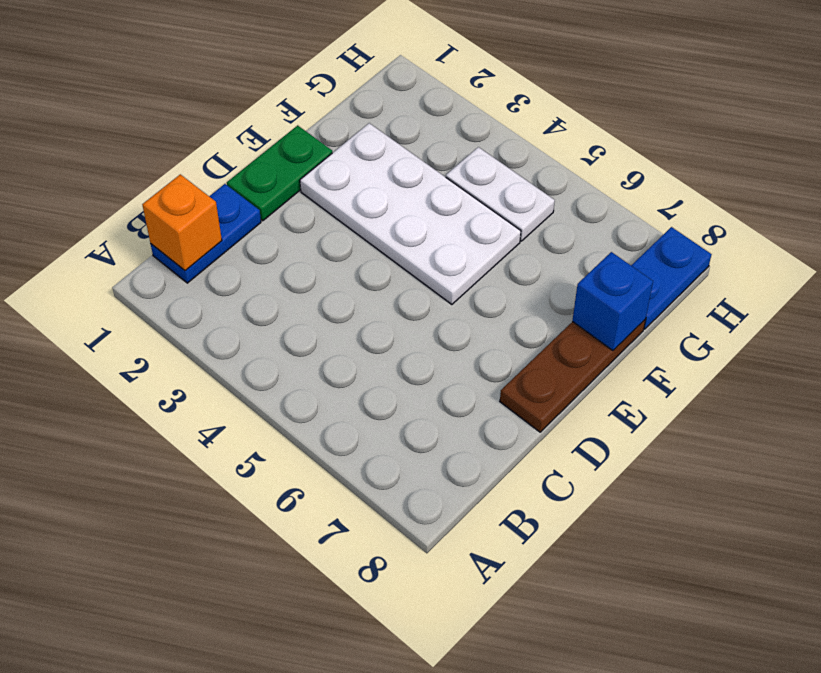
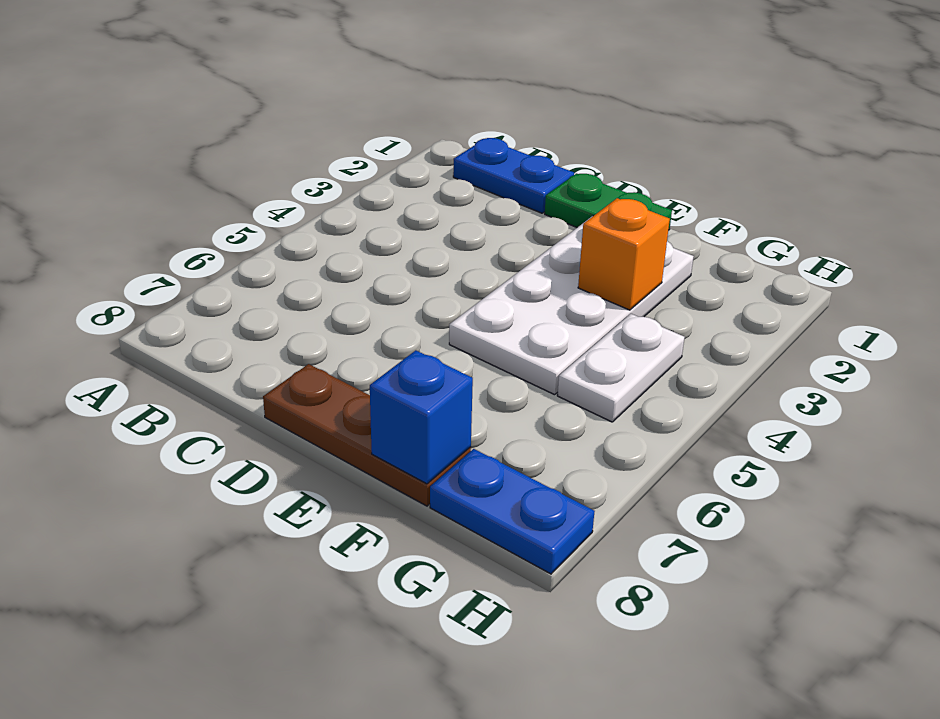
orange brick B1 level 2 -> orange brick F3 level 2

